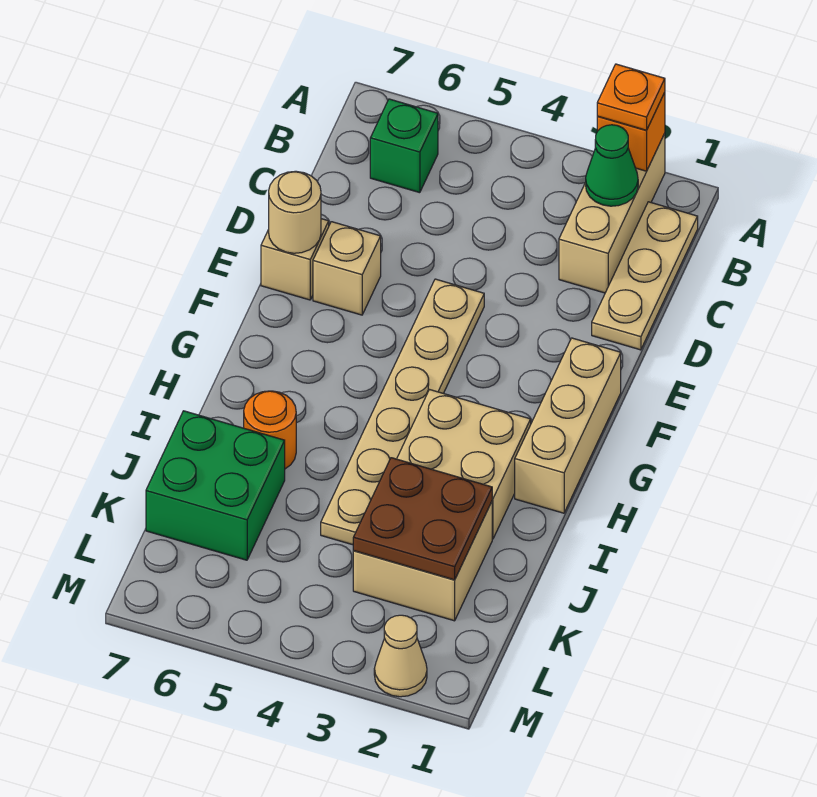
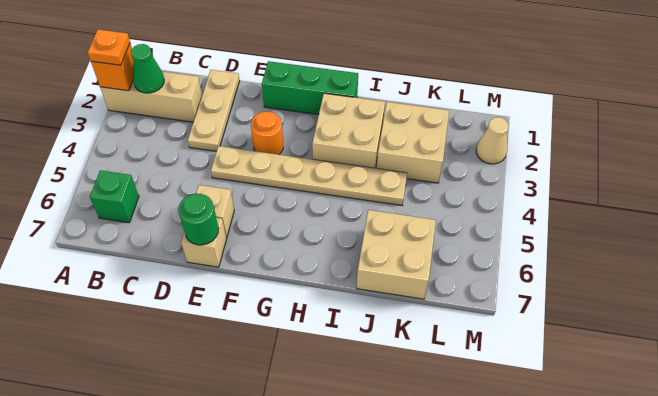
tan plate B1:D1 level 1 -> tan plate D1:D3 level 1
tan round brick E7 level 2 -> green round brick E7 level 2
tan brick F1:H1 level 1 -> green brick F1:H1 level 1
orange round brick I6 level 1 -> orange round brick F3 level 1
brown plate J2:K3 level 2 -> none
green brick J6:K7 level 1 -> tan brick J6:K7 level 1

